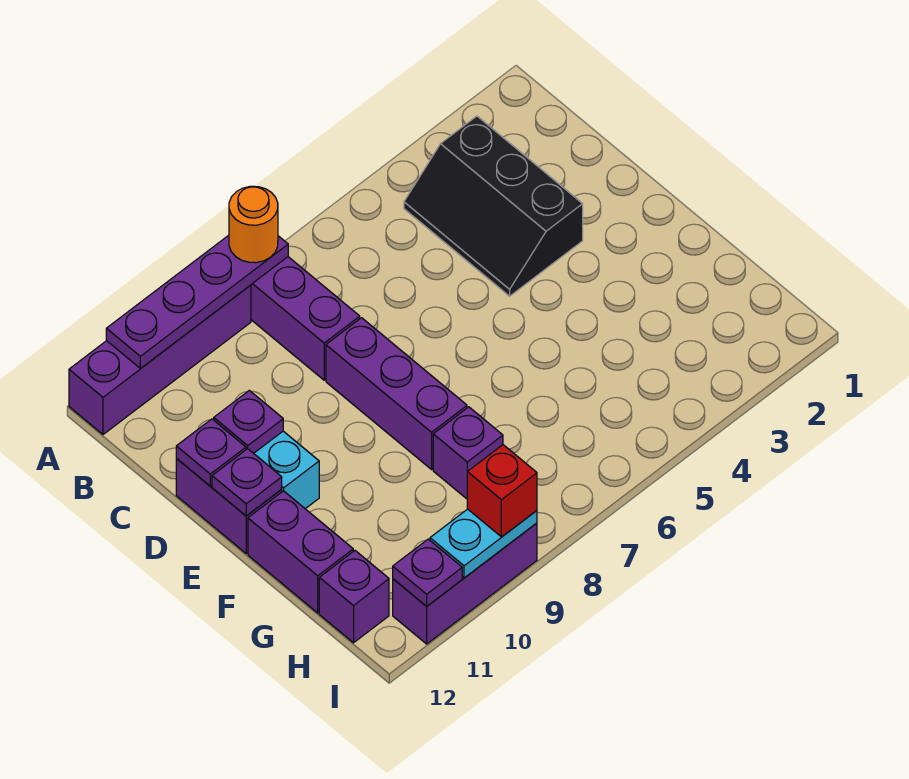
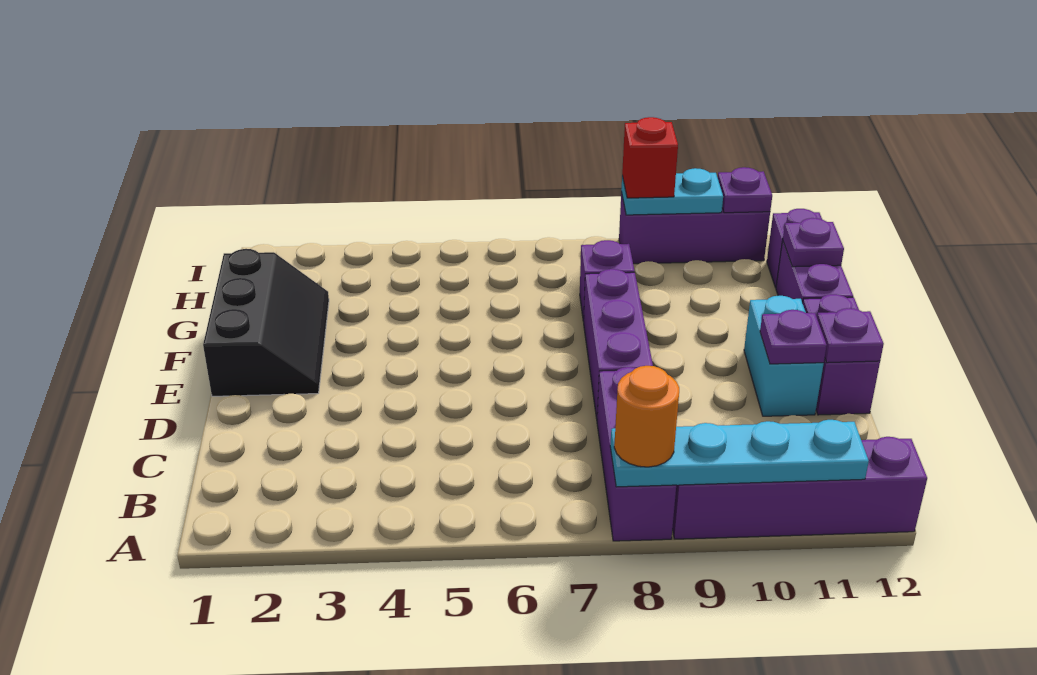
purple plate A8:A11 level 2 -> cyan plate A8:A11 level 2
black slope B3:D4 level 1 top 3 -> black slope E1:G2 level 1 top 1
purple plate E12 level 2 -> purple plate G12 level 2

